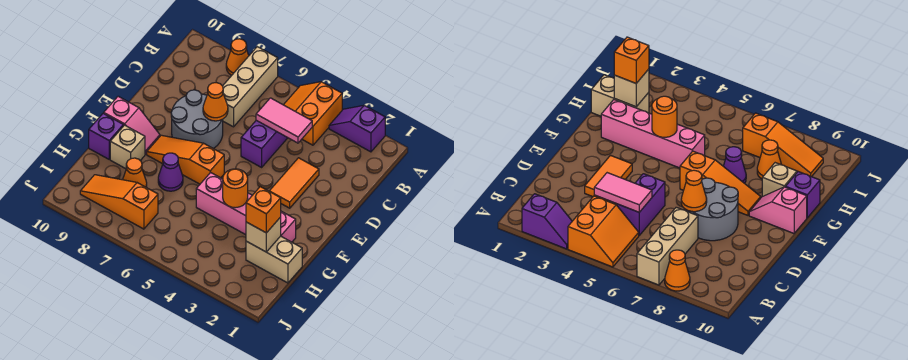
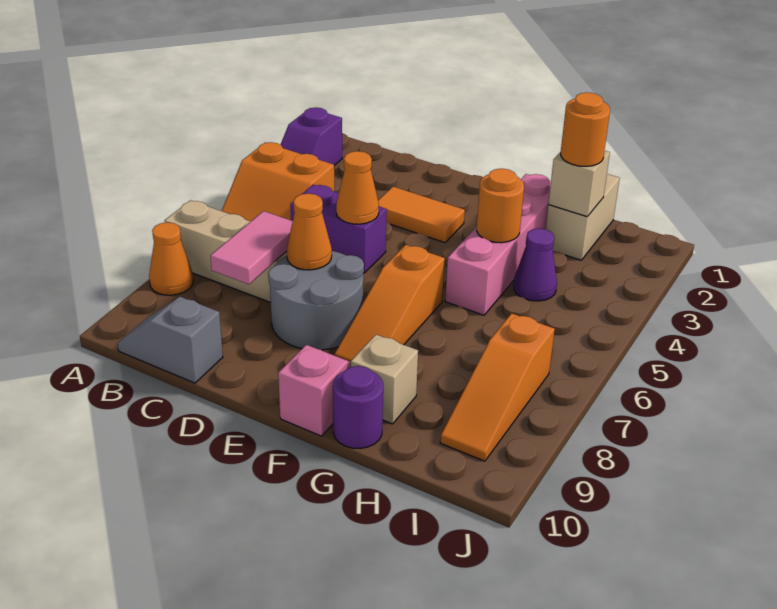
none -> grey slope B10:C10 level 1 top C
pink tile C4:C5 level 2 -> pink tile C7:C8 level 2
purple cone G7 level 1 -> purple cone H4 level 1
purple brick G10 level 1 -> purple round brick G10 level 1
orange brick H2 level 3 -> orange round brick H2 level 3
orange cone H8 level 1 -> orange cone D5 level 2

